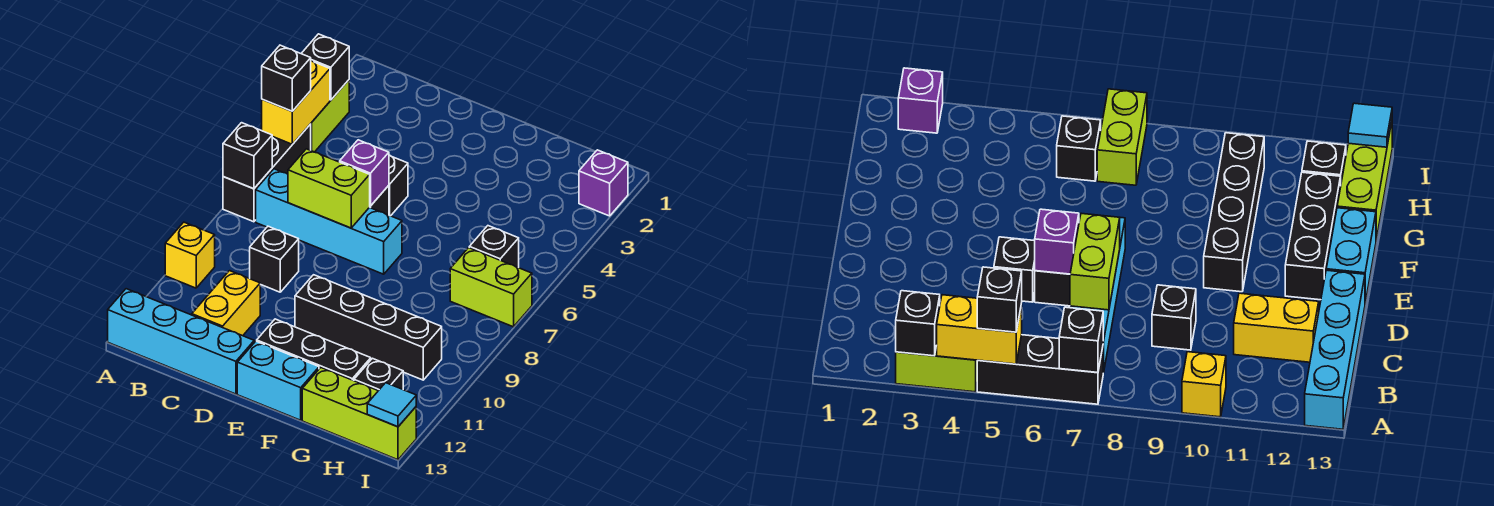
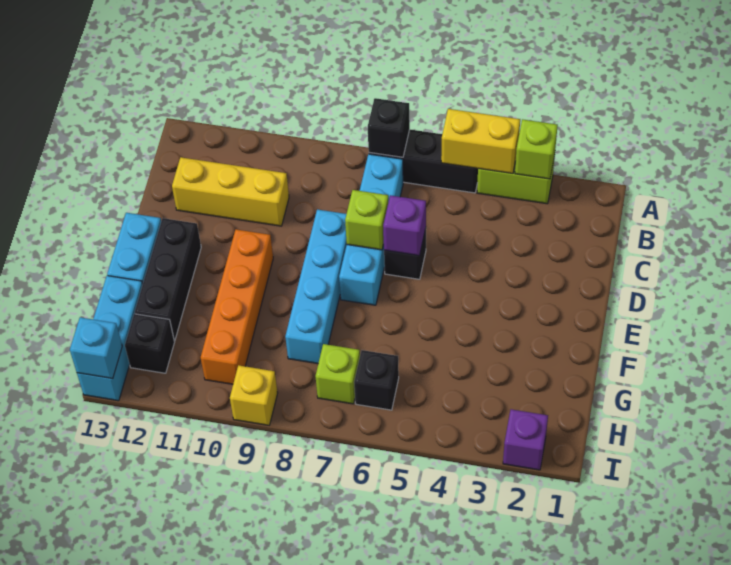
black brick A3 level 2 -> lime brick A3 level 2
black brick A5 level 3 -> none
yellow brick A10 level 1 -> yellow brick I9 level 1
cyan brick A13:D13 level 1 -> cyan brick D8:G8 level 1
lime brick C7:D7 level 2 -> lime brick D7 level 2
black brick C9 level 1 -> none
yellow brick C11:C12 level 1 -> yellow brick C10:C12 level 1
black brick D5 level 1 -> none
black brick E10:H10 level 1 -> orange brick E10:H10 level 1
lime brick G13:I13 level 1 -> cyan brick G13:I13 level 1
lime brick H7:I7 level 1 -> lime brick H7 level 1
cyan tile I13 level 2 -> cyan brick I13 level 2

